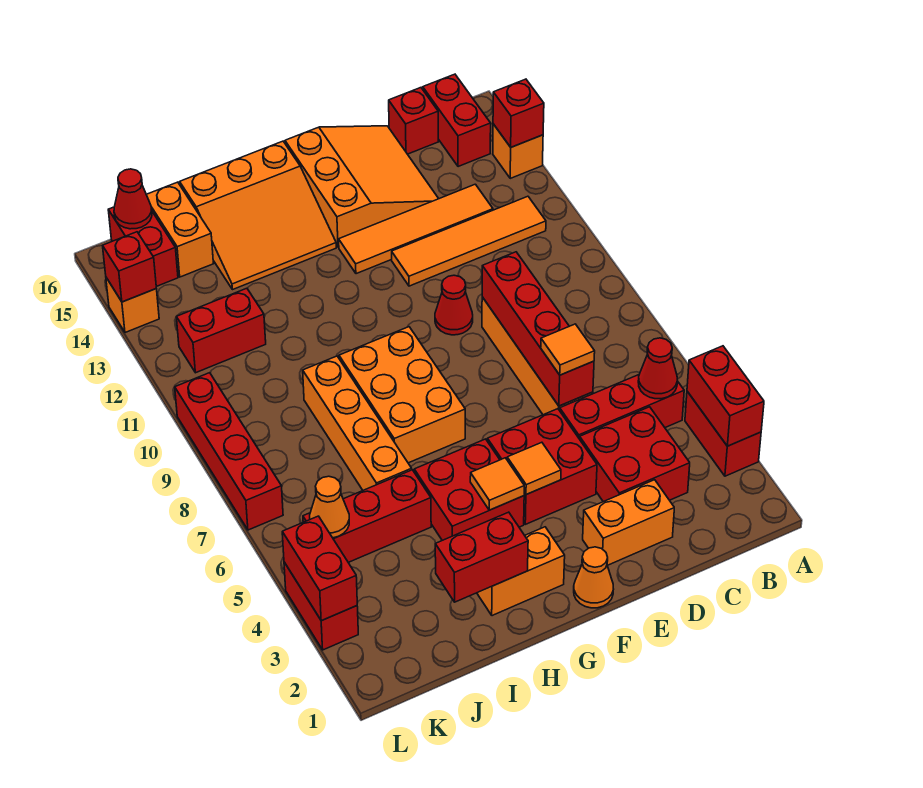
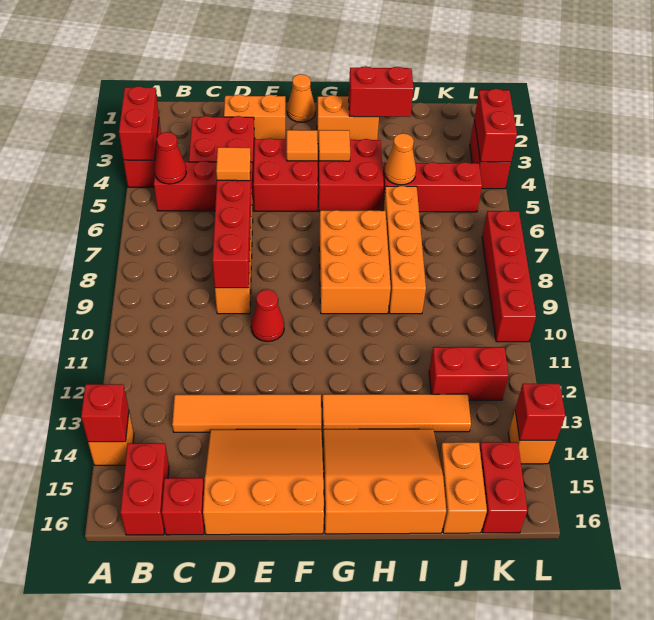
orange tile B12:E12 level 1 -> orange tile G13:J13 level 1
orange slope D14:F16 level 1 top F -> orange slope D14:F16 level 1 top 16
orange cone K5 level 2 -> orange cone I5 level 2
red cone K16 level 2 -> none

